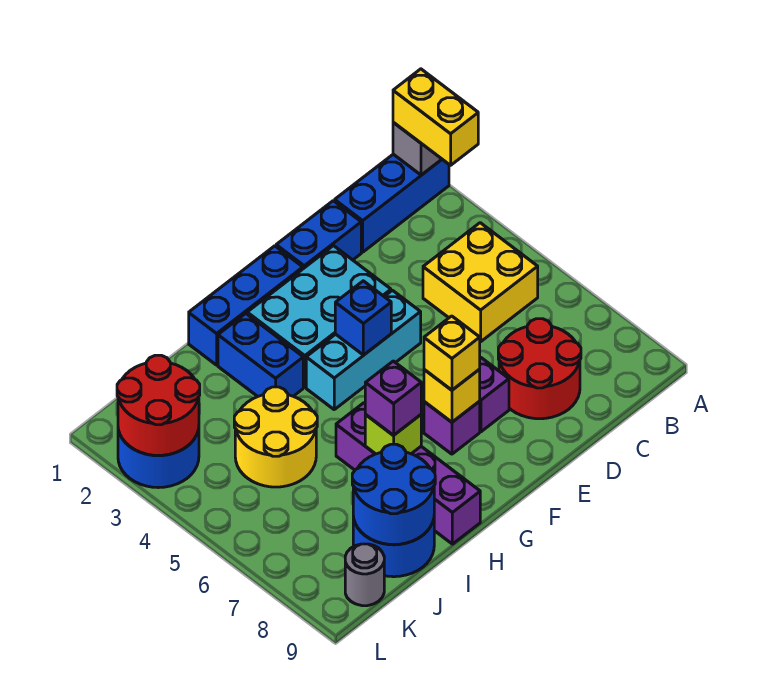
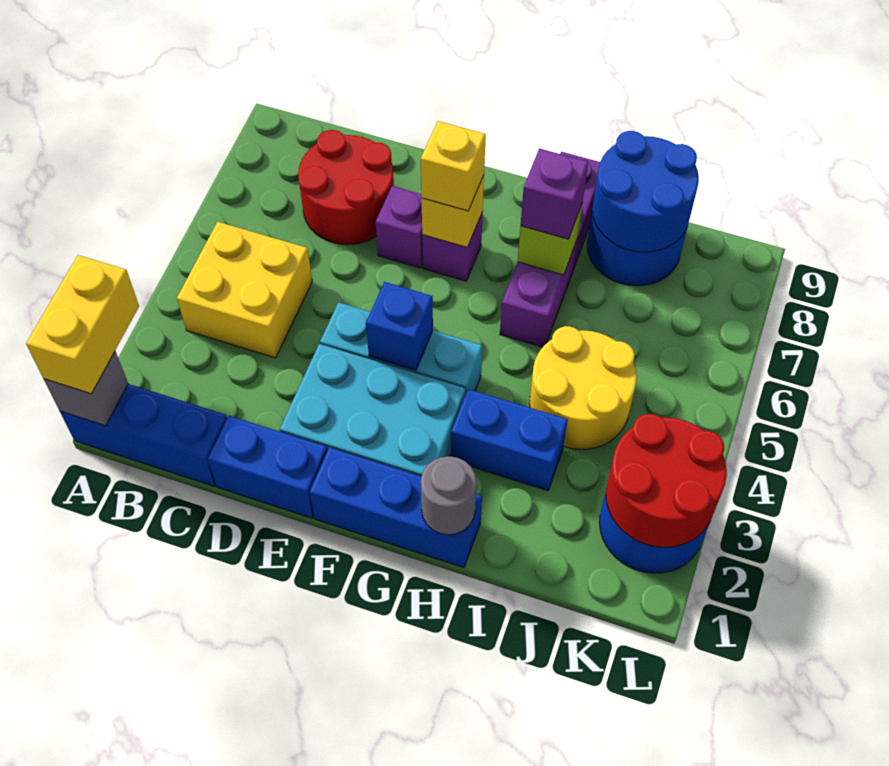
blue brick H2:H3 level 1 -> blue brick H3:I3 level 1
grey round brick K9 level 1 -> grey round brick H1 level 2

